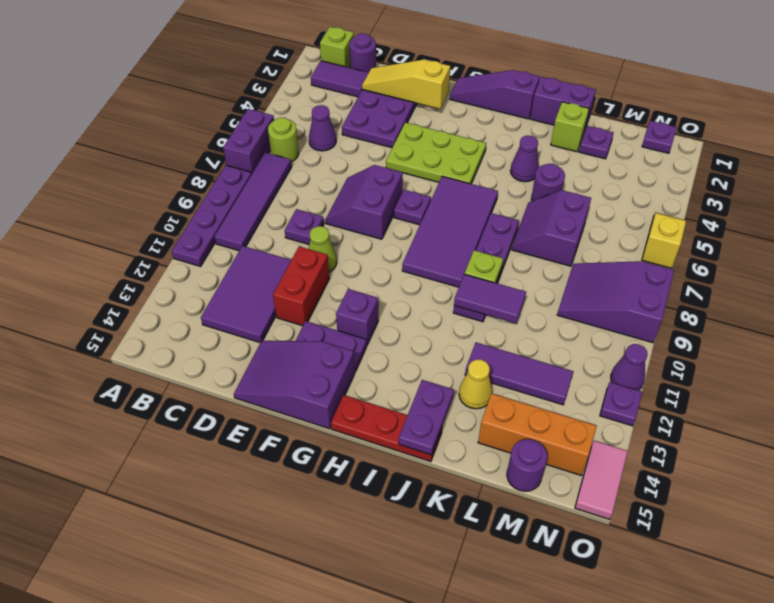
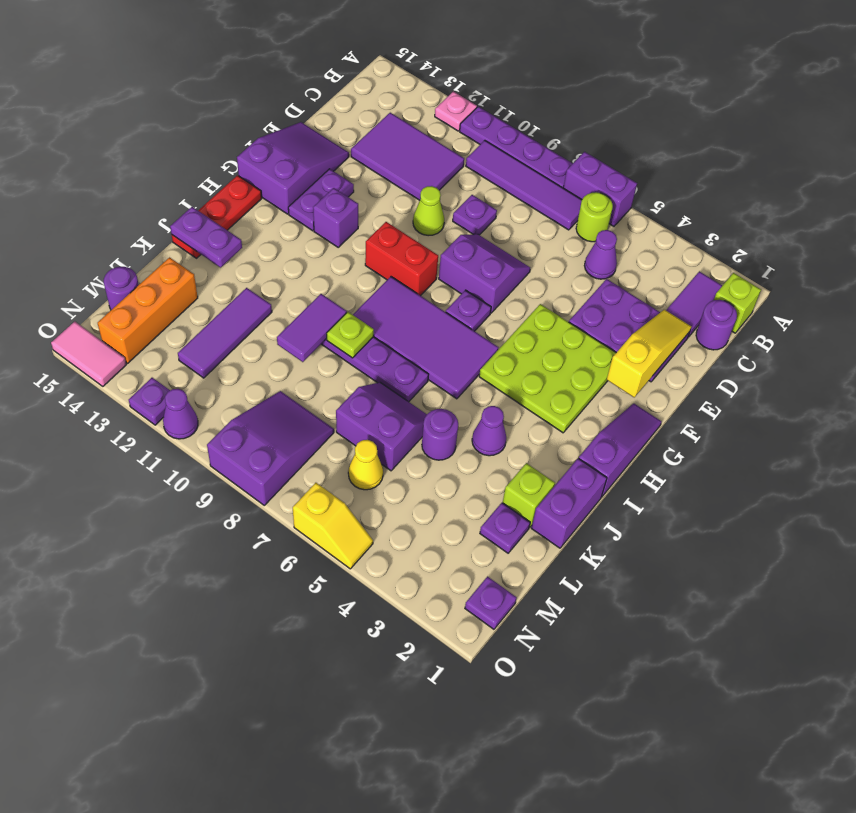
none -> pink plate A12 level 1
red brick E11:E12 level 1 -> red brick G9:G10 level 1
lime plate F4:H5 level 1 -> lime plate F3:H5 level 1
yellow cone K13 level 1 -> yellow cone M6 level 1

